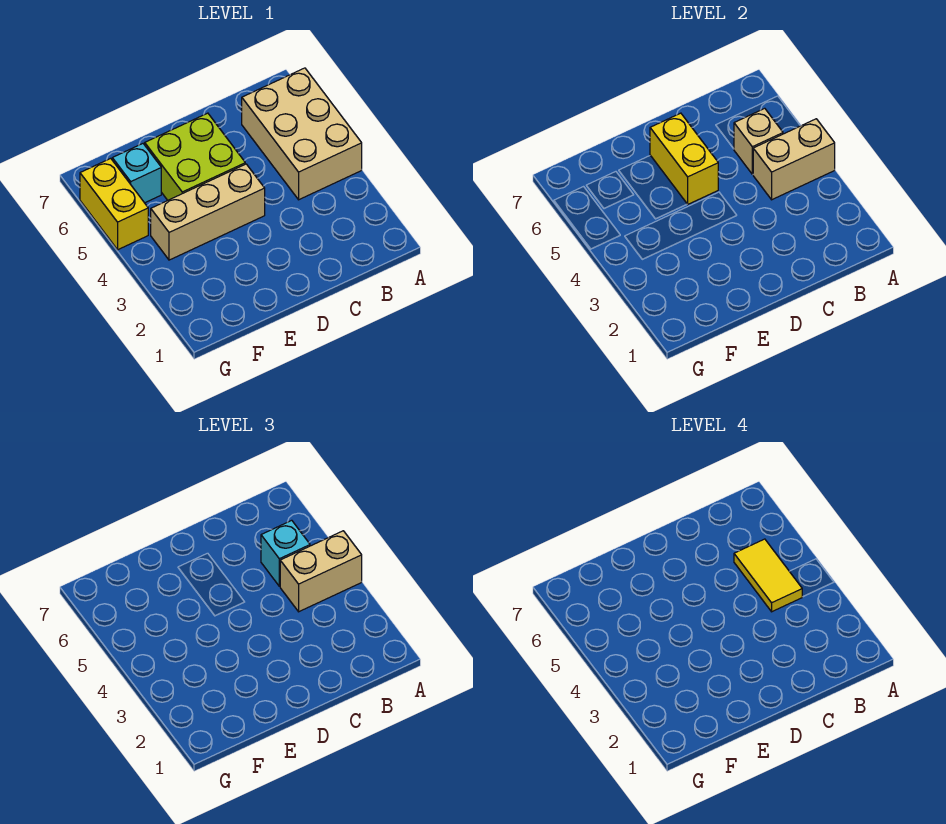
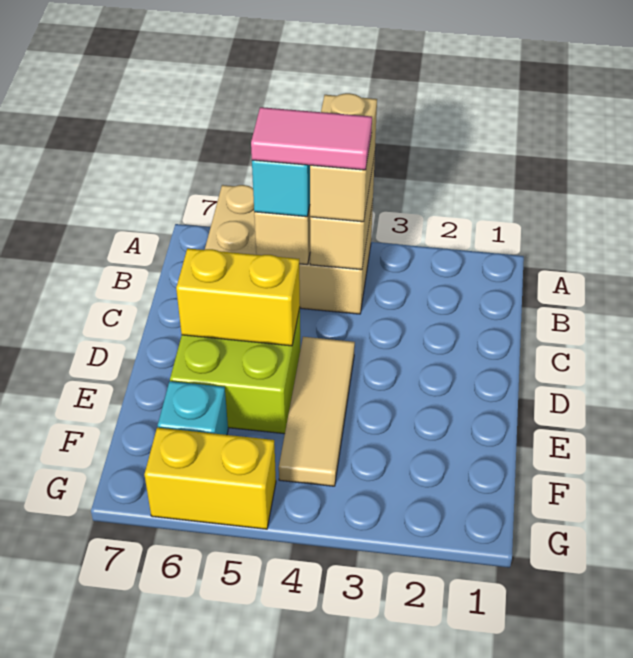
yellow tile B4:B5 level 4 -> pink tile B4:B5 level 4
tan brick D4:F4 level 1 -> tan tile D4:F4 level 1

